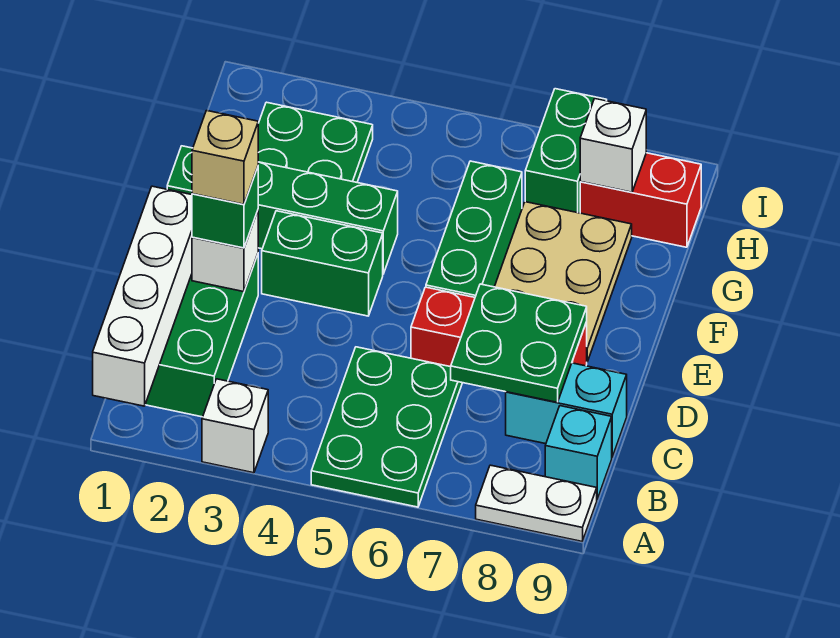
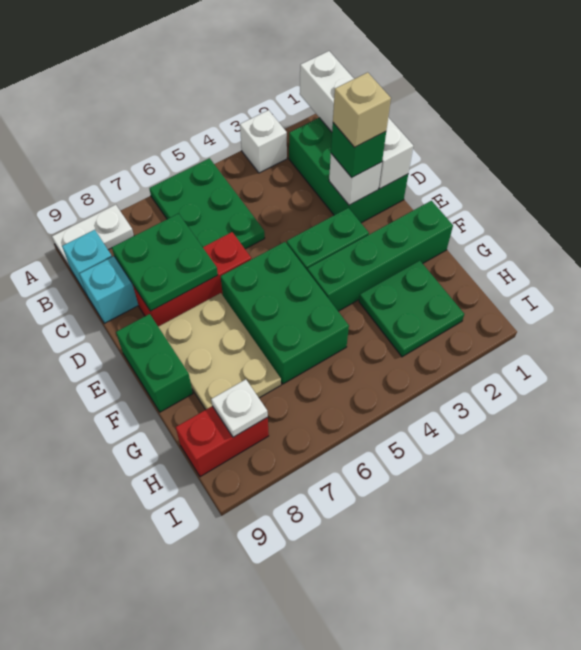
green brick E6:G6 level 1 -> green brick E5:G6 level 1
green brick H7:I7 level 1 -> green brick E9:F9 level 1
white brick H8 level 2 -> white plate H8 level 2

